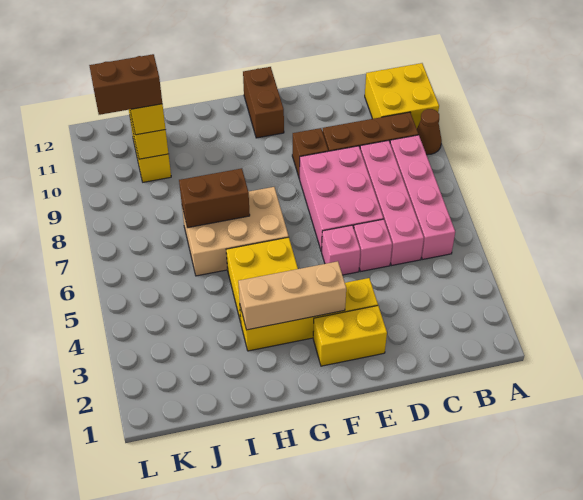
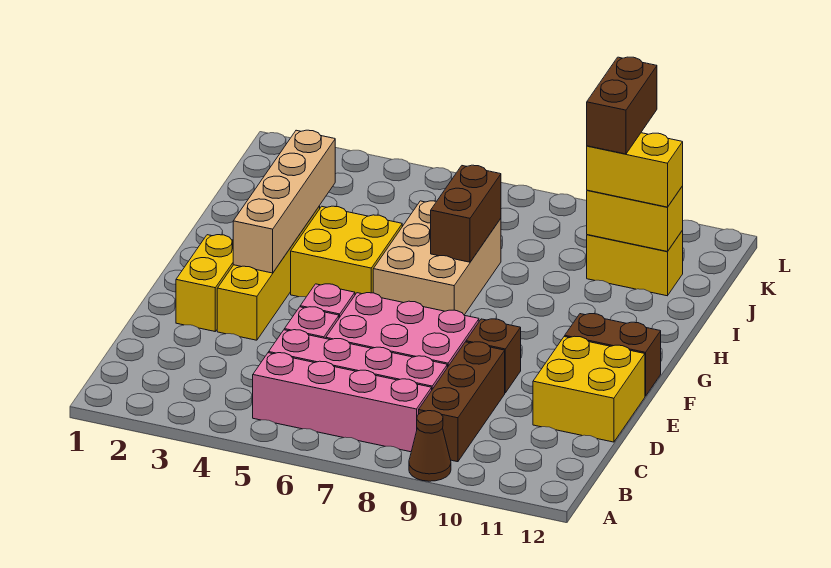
yellow brick A10:B11 level 1 -> yellow brick D11:E12 level 1
tan brick F3:H3 level 2 -> tan brick F3:I3 level 2

